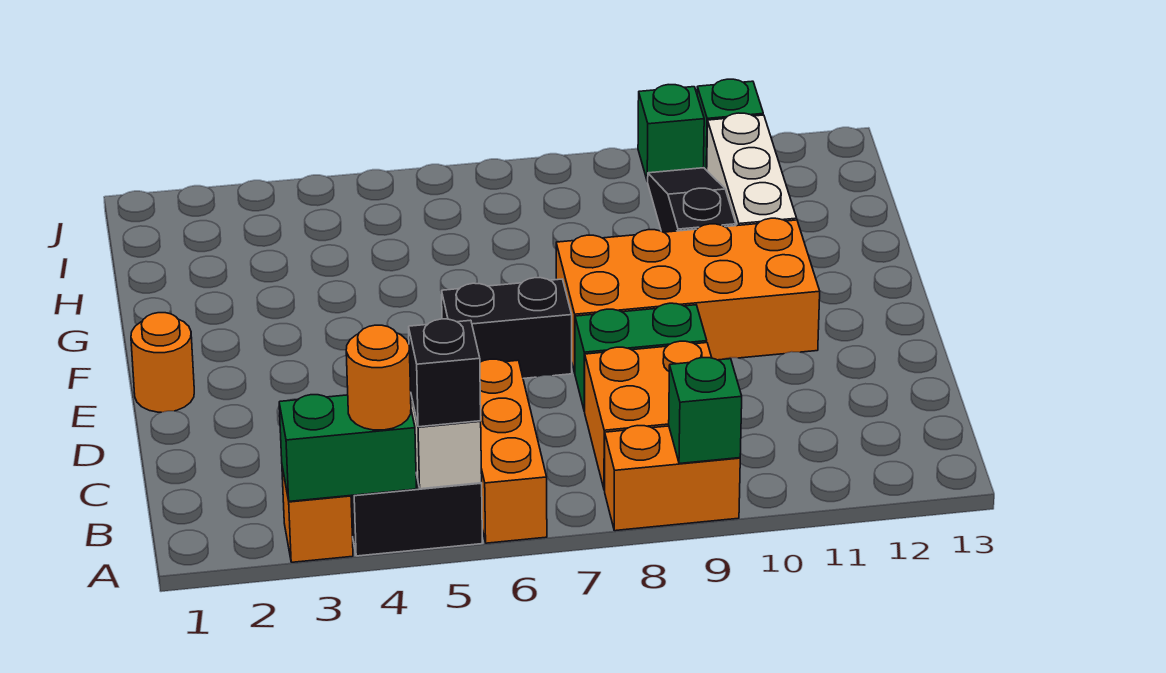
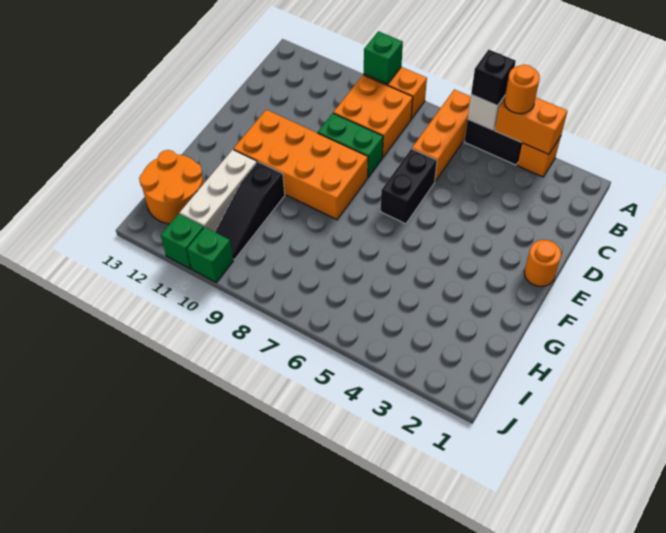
green brick A3:A4 level 2 -> orange brick A3:A4 level 2
black brick E6:E7 level 1 -> black brick D6:E6 level 1
none -> orange round brick H12:I13 level 1

